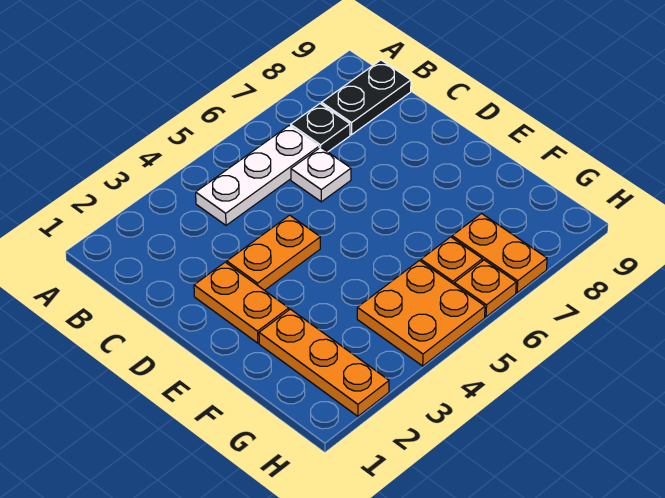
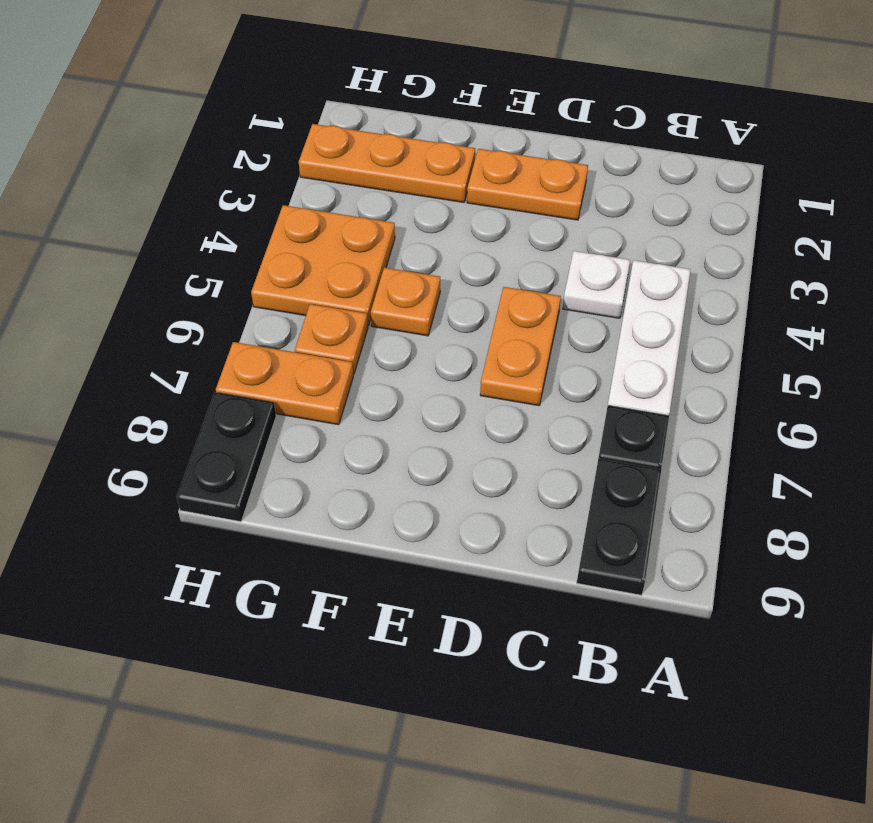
white plate C6 level 1 -> white plate C4 level 1
orange plate D3:D4 level 1 -> orange plate D5:D6 level 1
orange plate H6 level 1 -> orange plate F5 level 1
none -> black plate H8:H9 level 1

